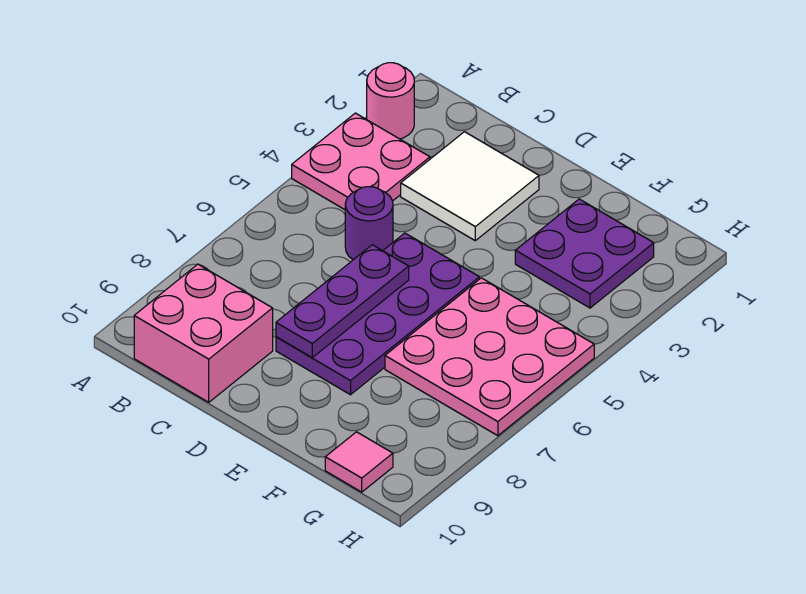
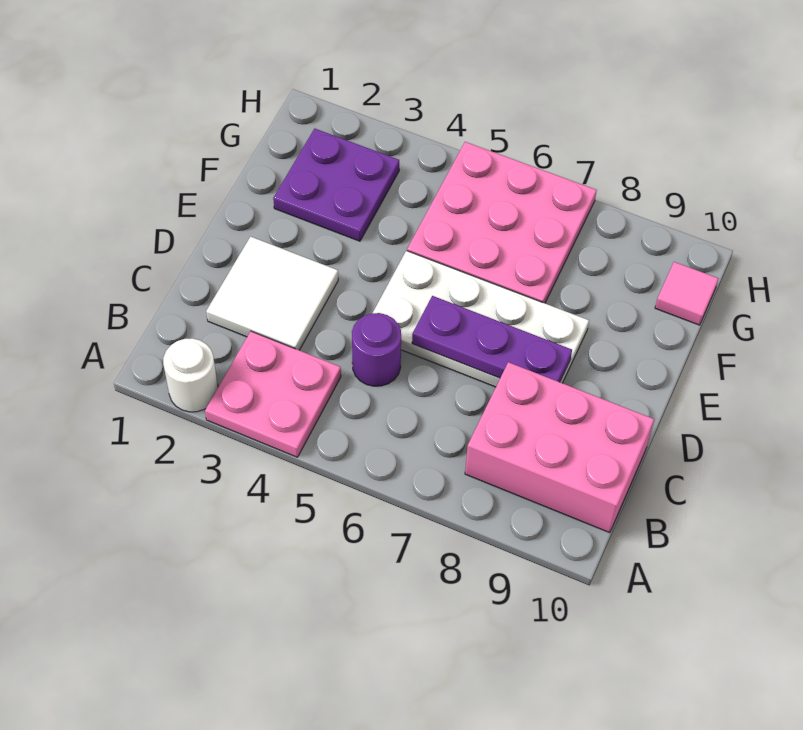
pink round brick A2 level 1 -> white round brick A2 level 1
pink brick B9:C10 level 1 -> pink brick B8:C10 level 1
purple plate D5:E8 level 1 -> white plate D5:E8 level 1

